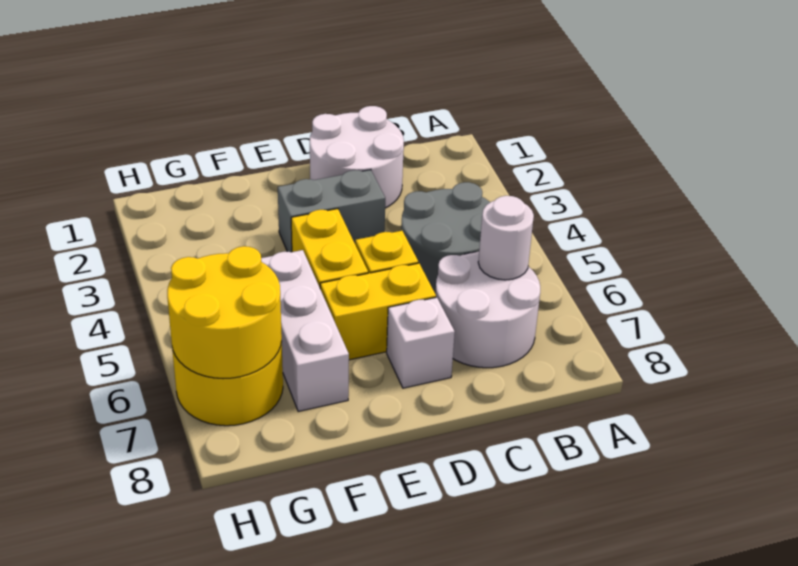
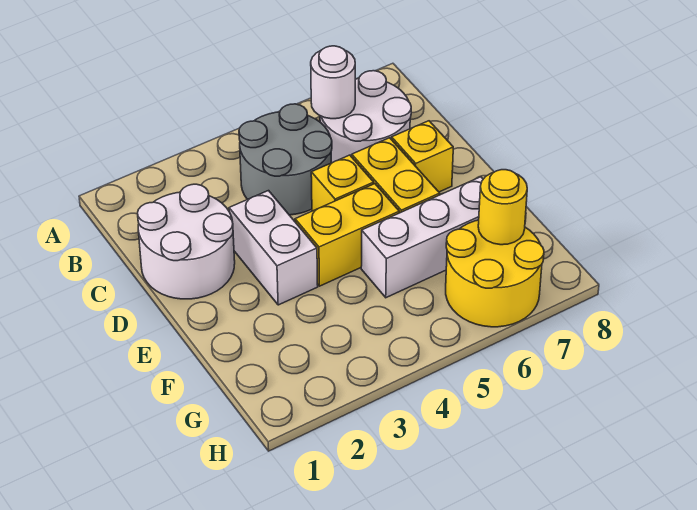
grey brick D3:E3 level 1 -> white brick D3:E3 level 1
white brick D7 level 1 -> yellow brick D7 level 1
yellow round brick G6:H7 level 2 -> yellow round brick G7 level 2

